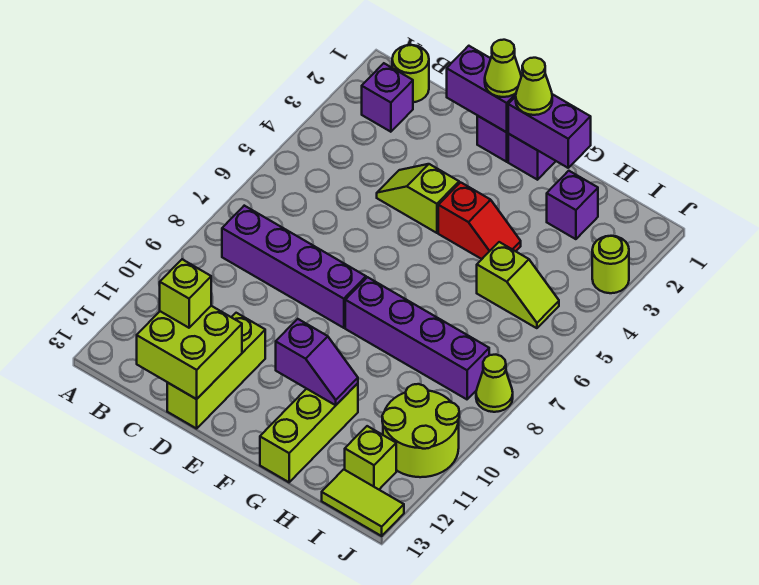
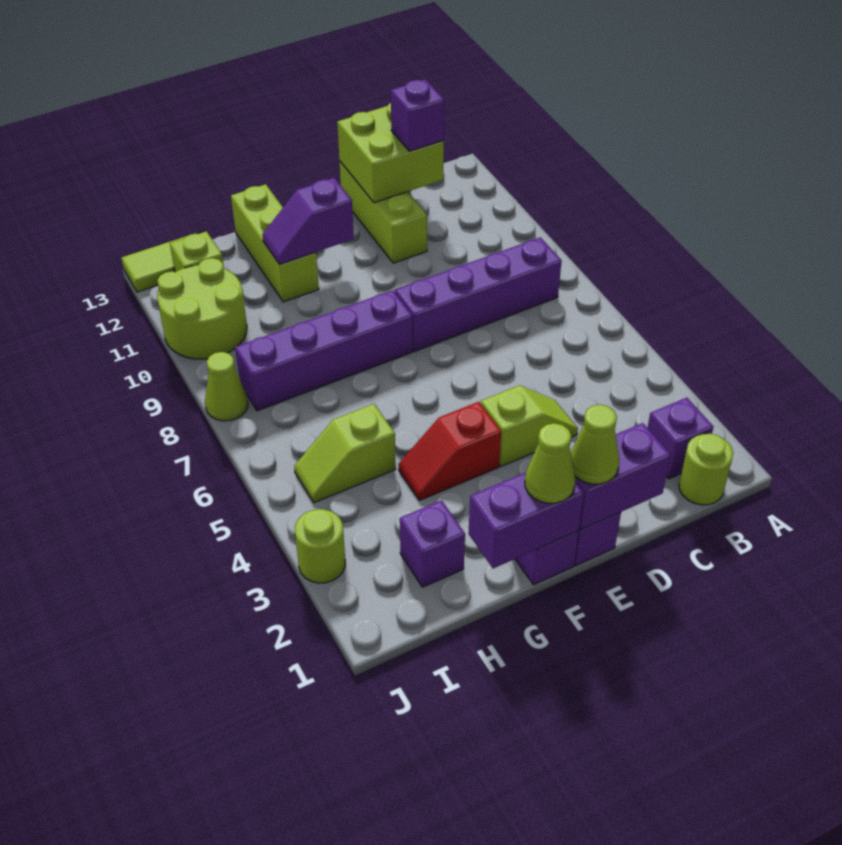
lime brick C12 level 3 -> purple brick C12 level 3

